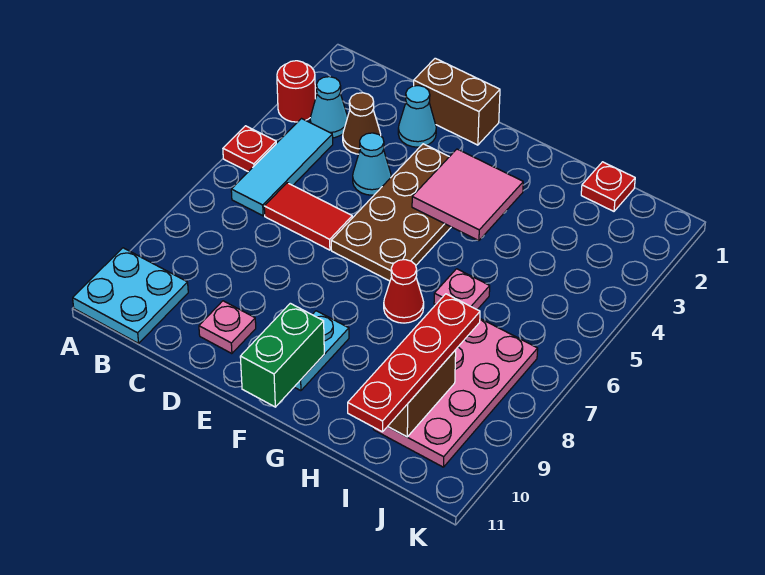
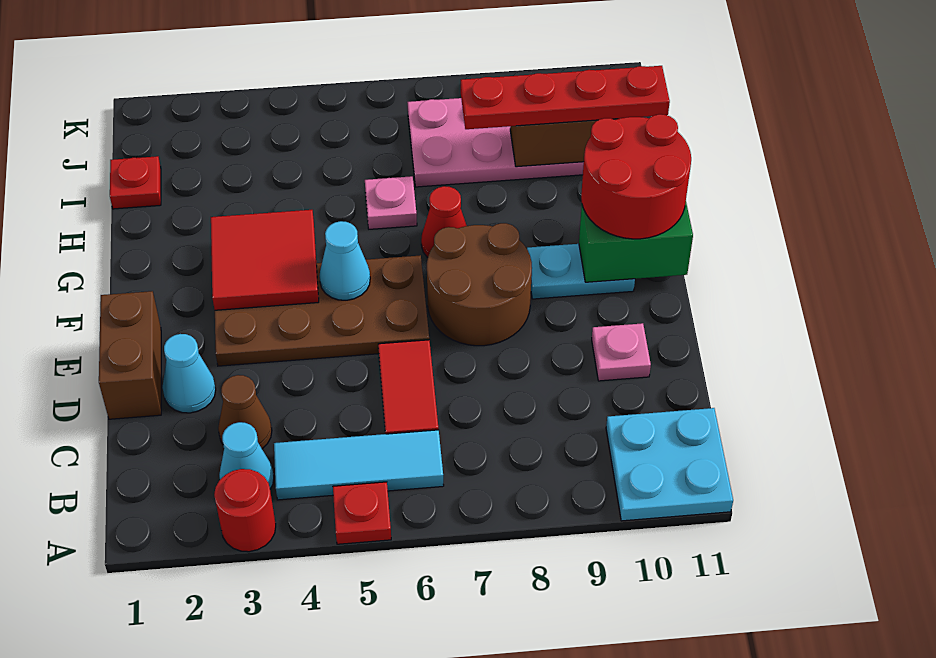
cyan cone D4 level 1 -> cyan cone F5 level 2
none -> brown round brick E7:F8 level 1
pink tile F3:G4 level 2 -> red tile F3:G4 level 2
none -> red round brick F10:G11 level 3

